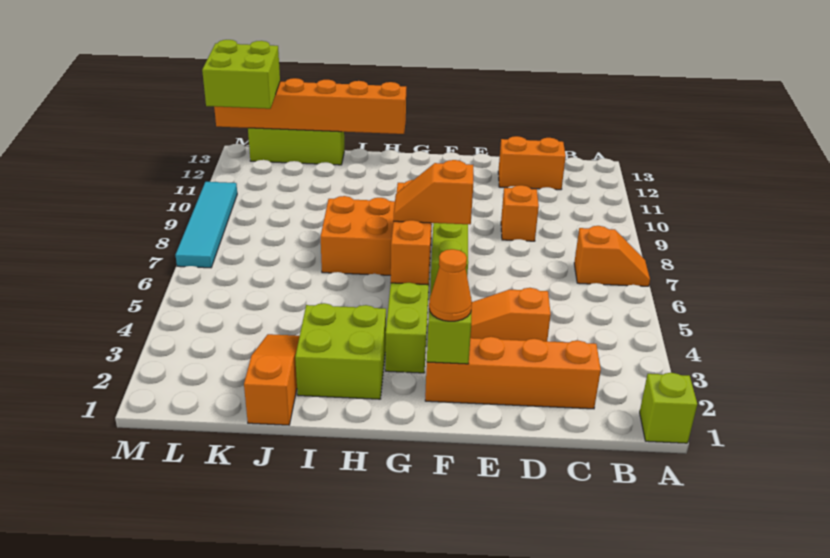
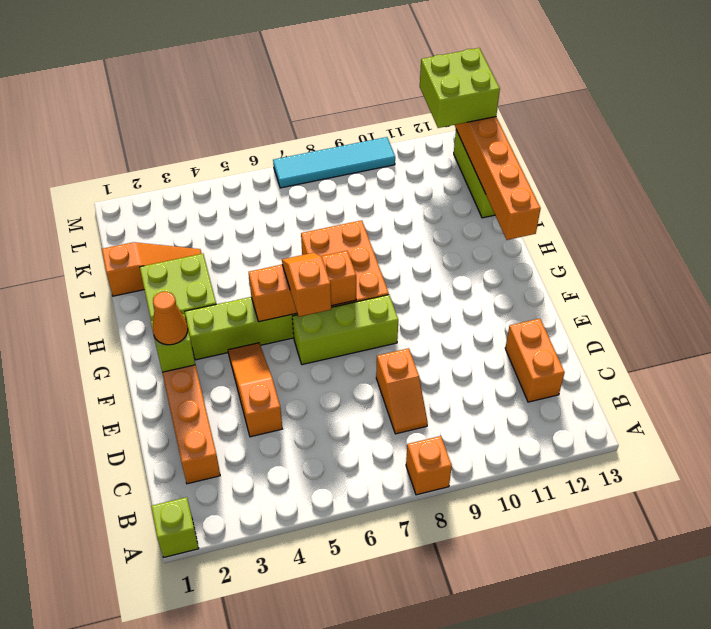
orange slope A7:B7 level 1 top B -> orange slope C8:D8 level 1 top D
orange brick D9 level 1 -> orange brick A8 level 1

